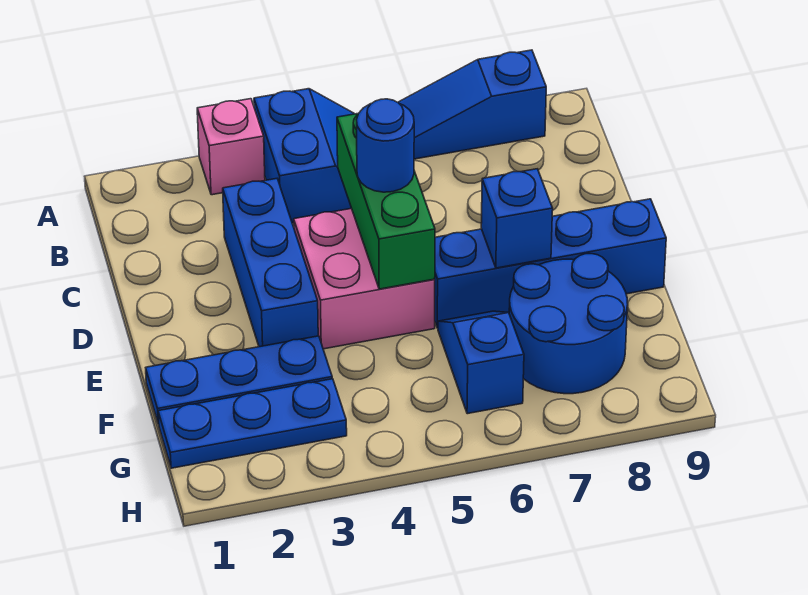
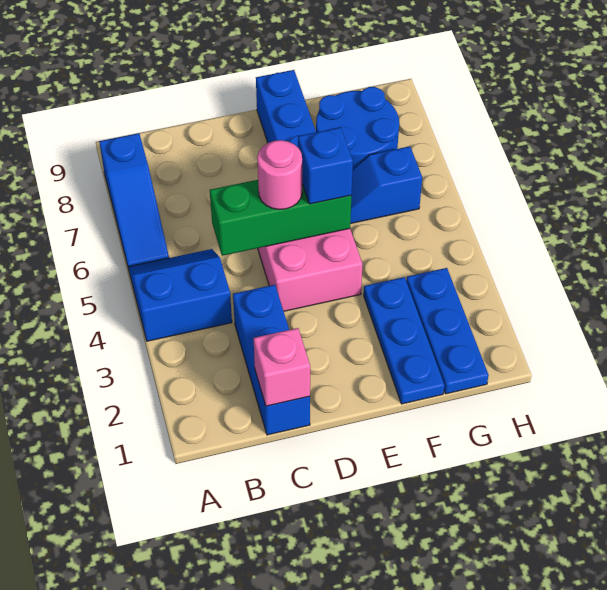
pink brick A3 level 1 -> pink brick C1 level 2
blue brick C3:E3 level 1 -> blue brick C1:C3 level 1
blue round brick D5 level 3 -> pink round brick D5 level 3
blue brick E7 level 2 -> blue brick E5 level 3

